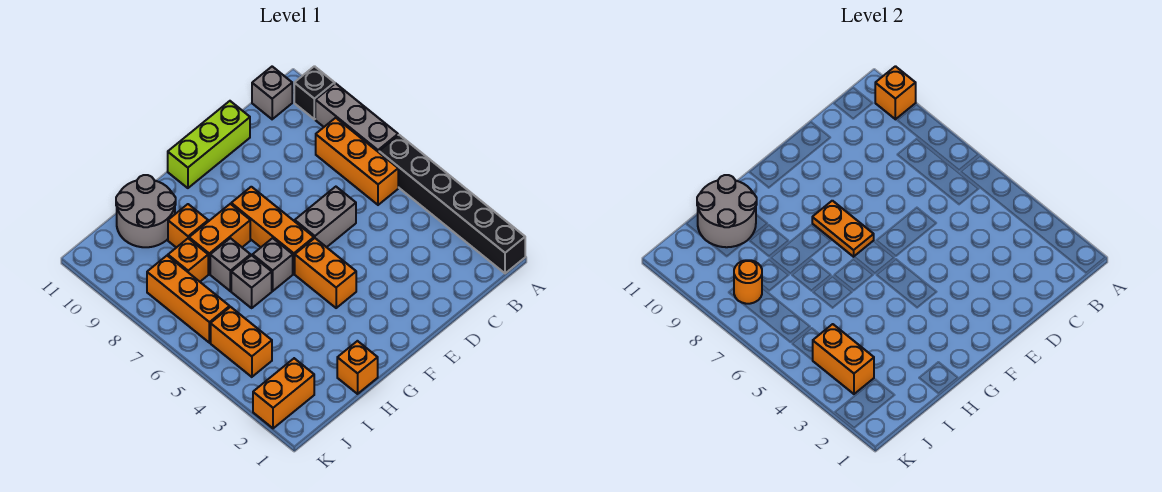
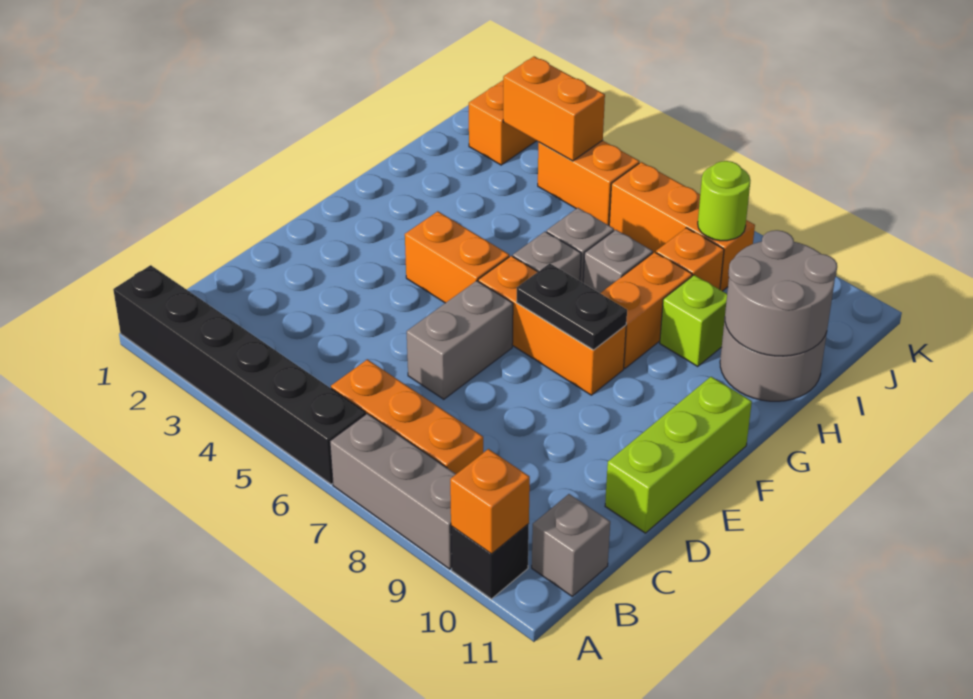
orange plate F7:F8 level 2 -> black plate F7:F8 level 2
orange brick H1 level 1 -> none
orange brick H9 level 1 -> lime brick H9 level 1
orange round brick J8 level 2 -> lime round brick J8 level 2

